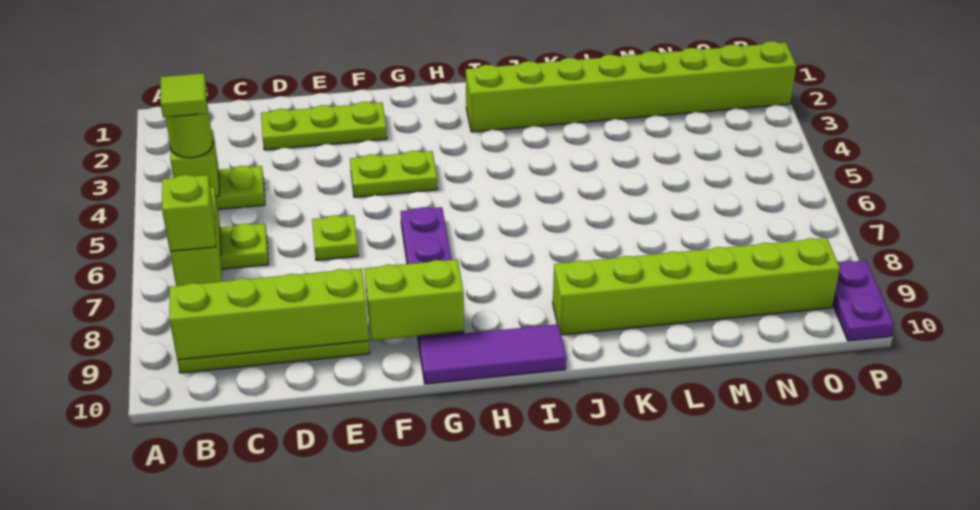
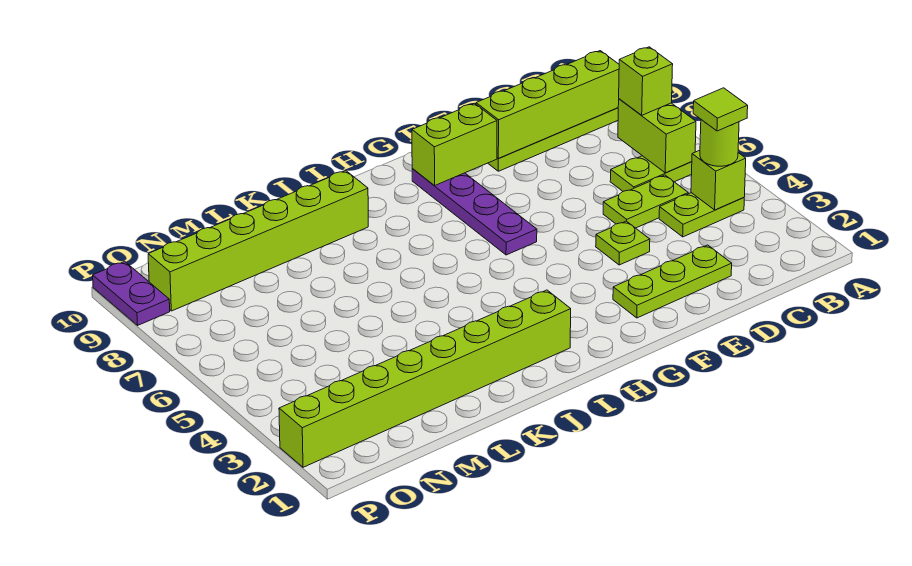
lime plate E6 level 1 -> lime plate E4 level 1
lime plate F4:G4 level 1 -> lime plate C5:D5 level 1
purple tile G10:I10 level 1 -> none

